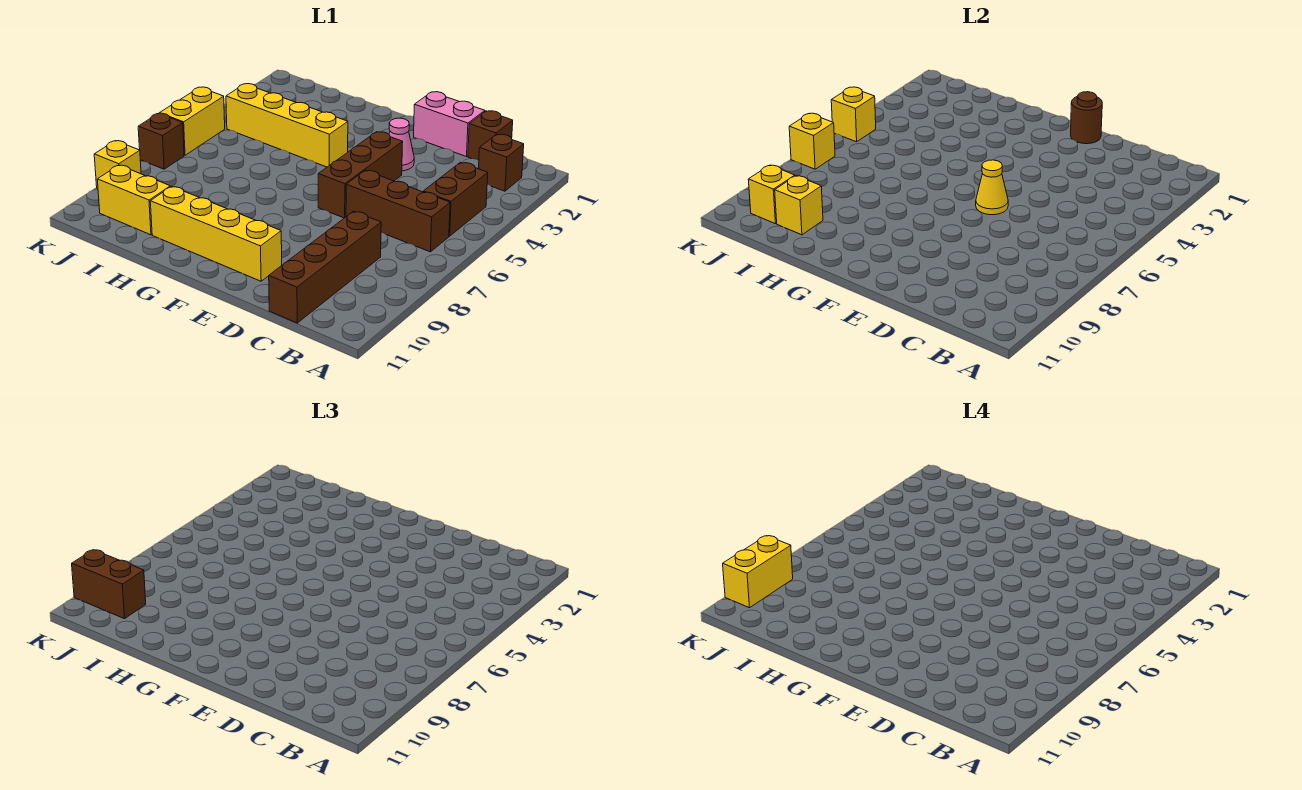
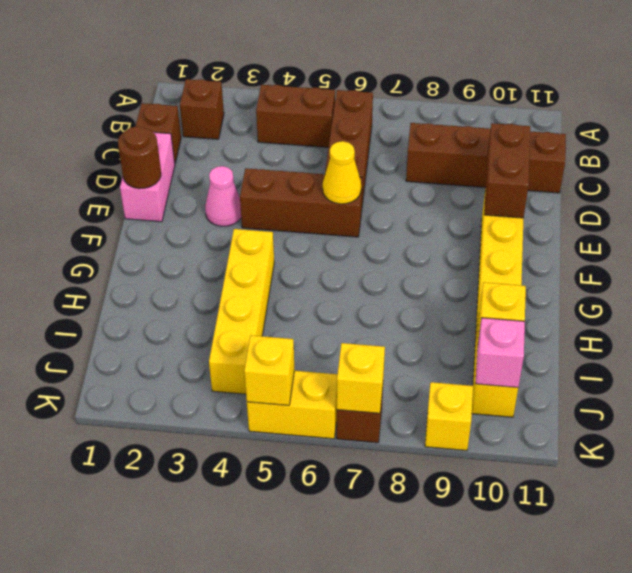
yellow brick J10 level 2 -> pink brick J10 level 2
brown brick J10:K10 level 3 -> brown brick D10:E10 level 2
yellow brick K9:K10 level 4 -> none

